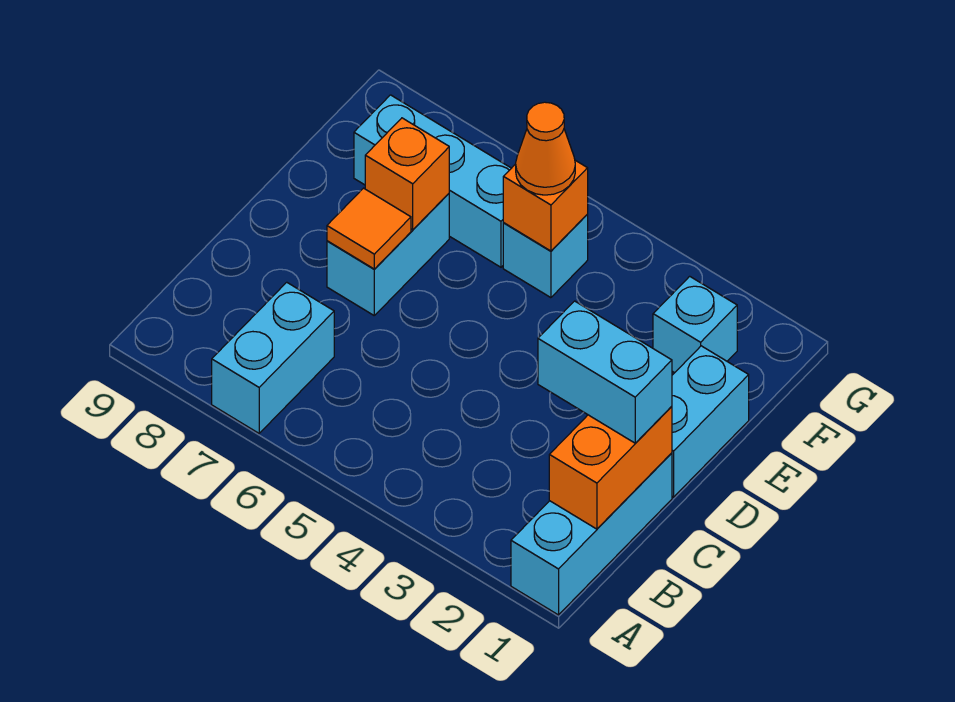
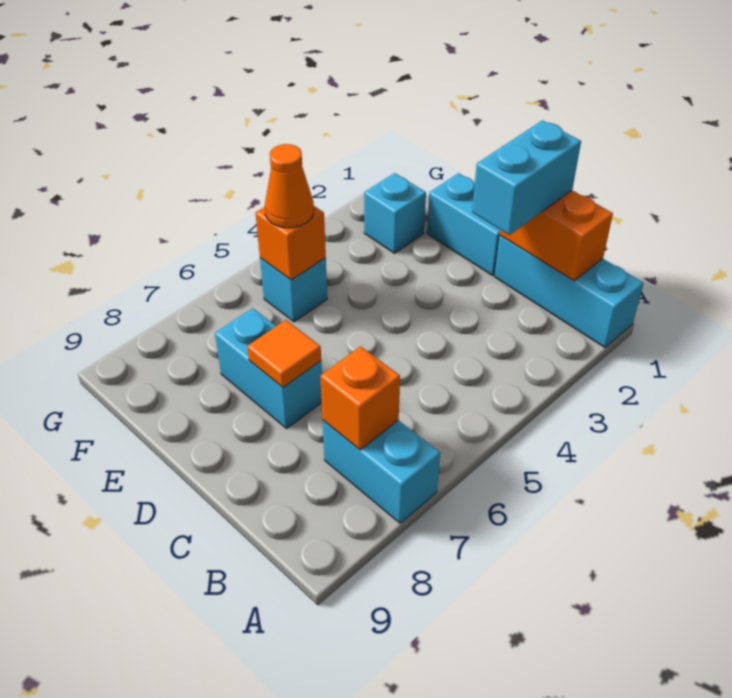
orange brick E7 level 2 -> orange brick B7 level 2
cyan brick F6:F8 level 1 -> none

